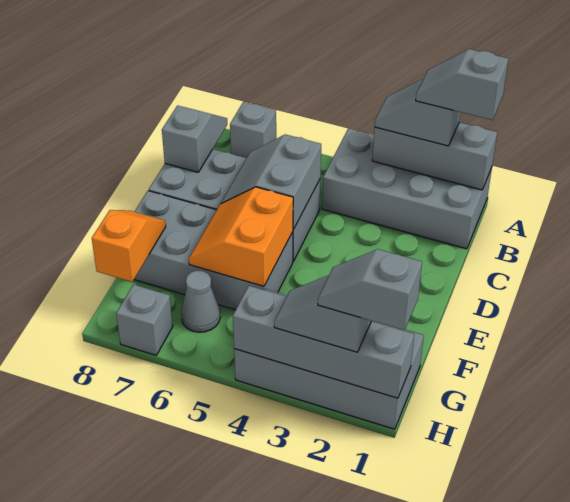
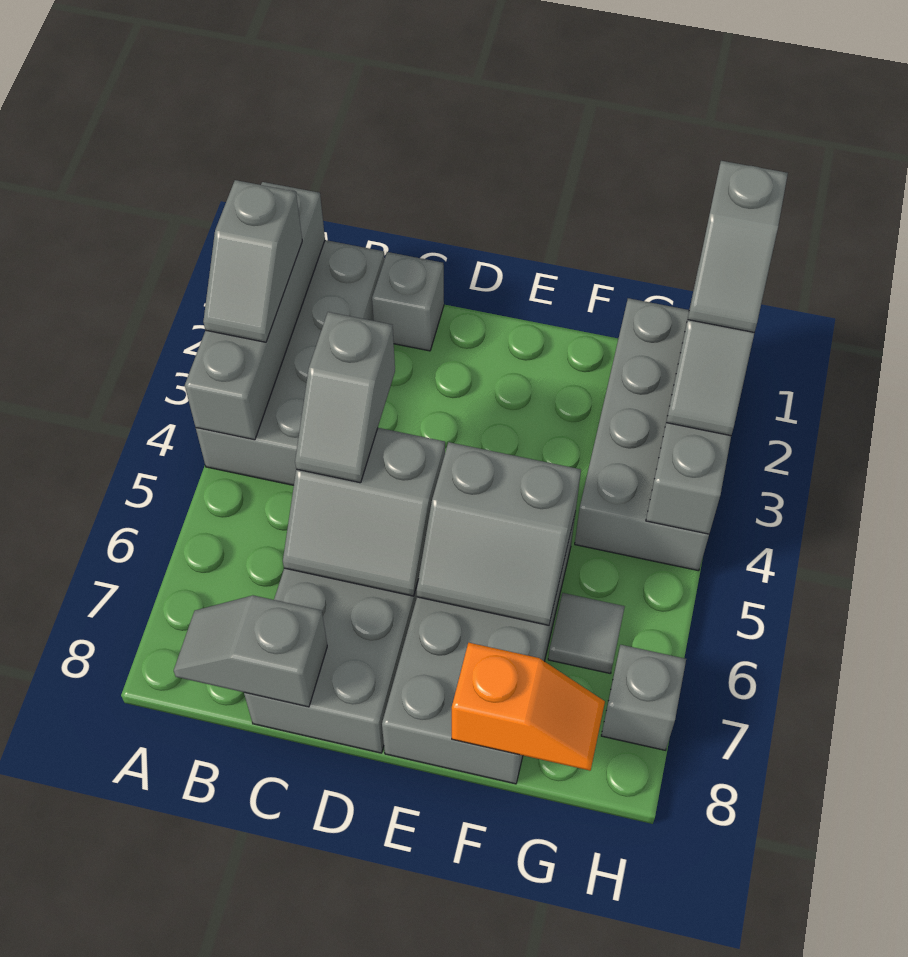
grey brick A1:A3 level 2 -> grey brick A1:A4 level 2
grey slope A1:A2 level 4 top 1 -> grey slope C4:C5 level 3 top 4
grey brick A7 level 1 -> grey brick C1 level 1
orange slope E5:F6 level 2 top 5 -> grey slope E5:F6 level 2 top 5
orange slope F8:G8 level 2 top G -> orange slope F8:G8 level 2 top F
grey cone G6 level 1 -> grey tile G6 level 1

